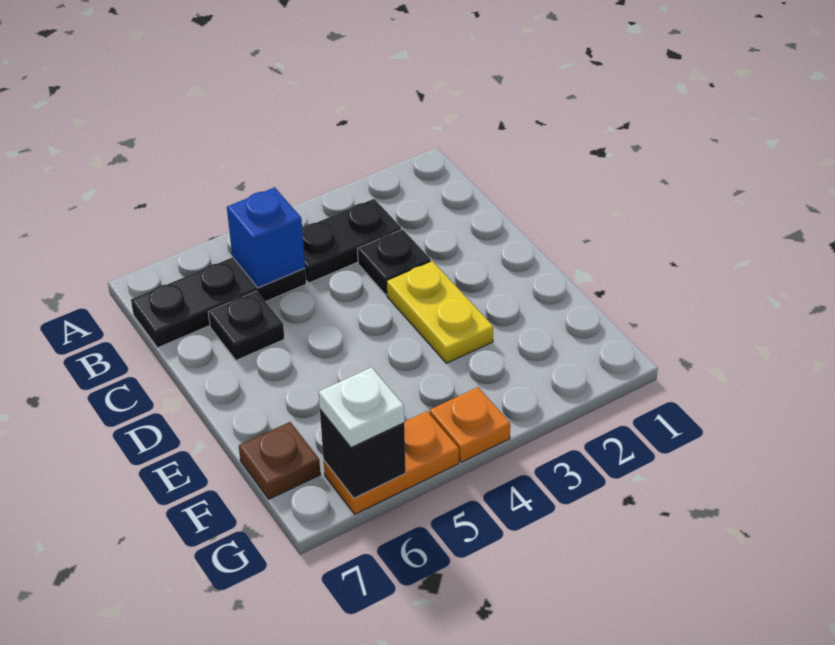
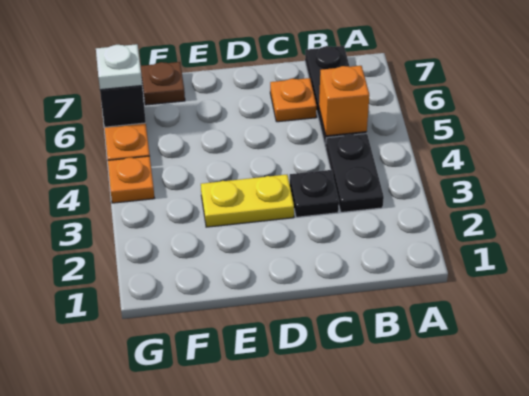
blue brick B5 level 2 -> orange brick B5 level 2
black plate C6 level 1 -> orange plate C6 level 1

